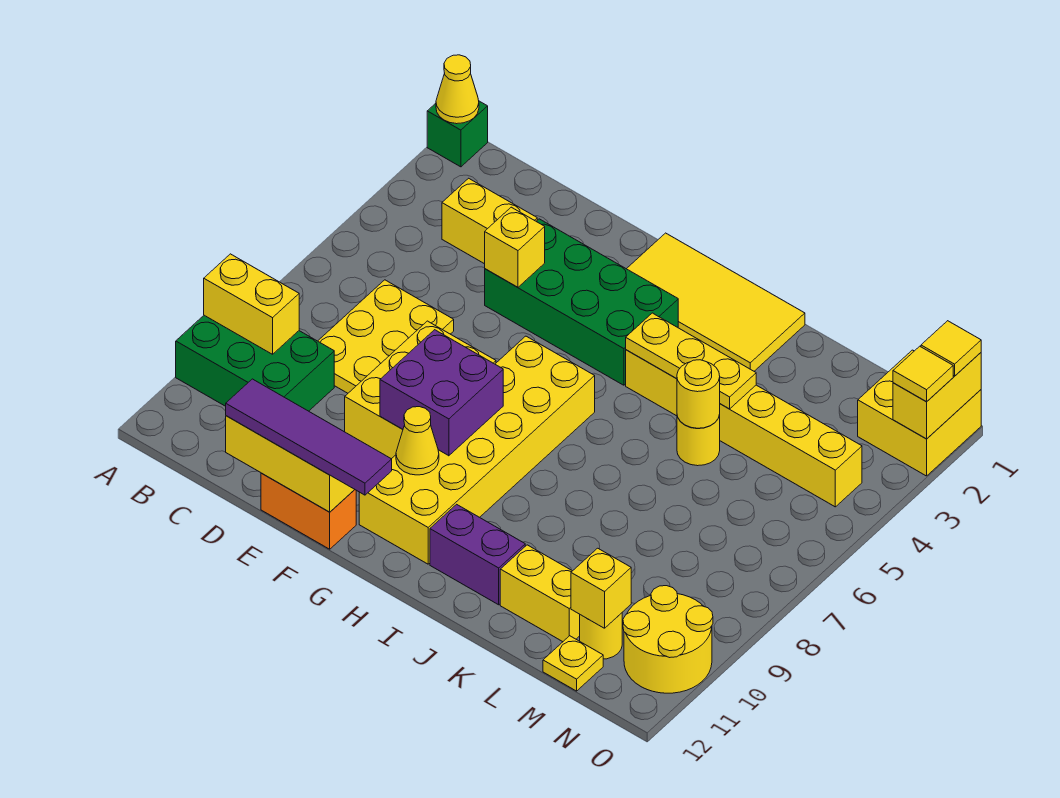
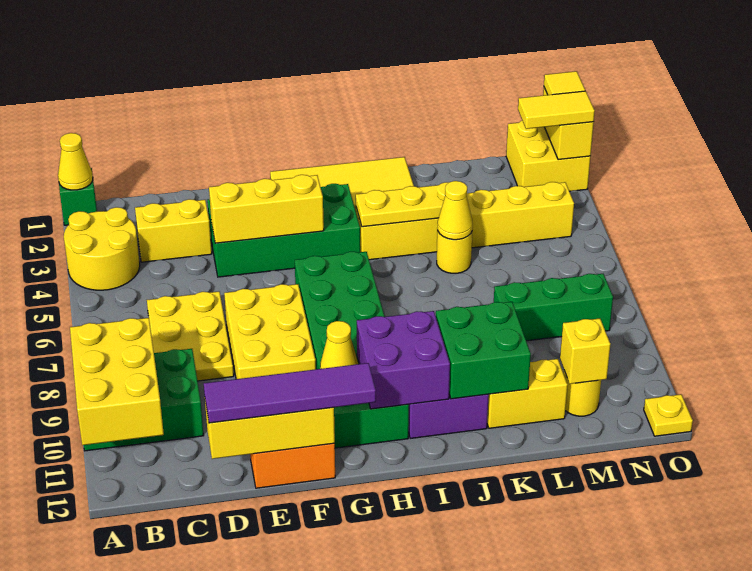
yellow brick A9:B9 level 2 -> yellow brick A9:B11 level 2
yellow brick E4 level 2 -> yellow brick E4:G4 level 2
purple brick F8:G9 level 2 -> purple brick H10:I11 level 2
yellow brick G6:H11 level 1 -> green brick G6:H11 level 1
none -> green brick J10:K11 level 2
yellow round brick K5 level 2 -> yellow cone K5 level 2
none -> green brick L8:N8 level 1
yellow plate M12 level 1 -> yellow plate O12 level 1
yellow round brick N10:O11 level 1 -> yellow round brick A3:B4 level 1
yellow tile O2 level 3 -> yellow tile N2:O2 level 3

